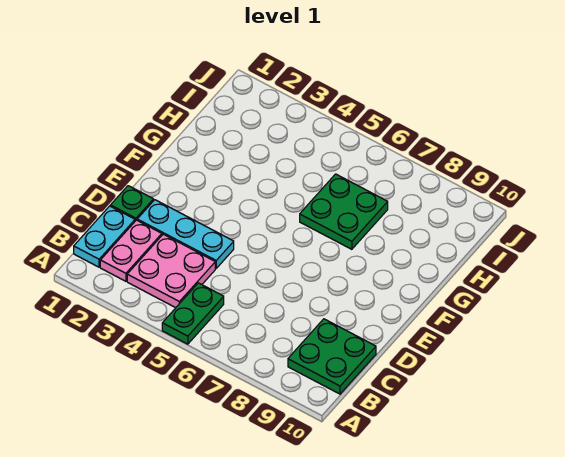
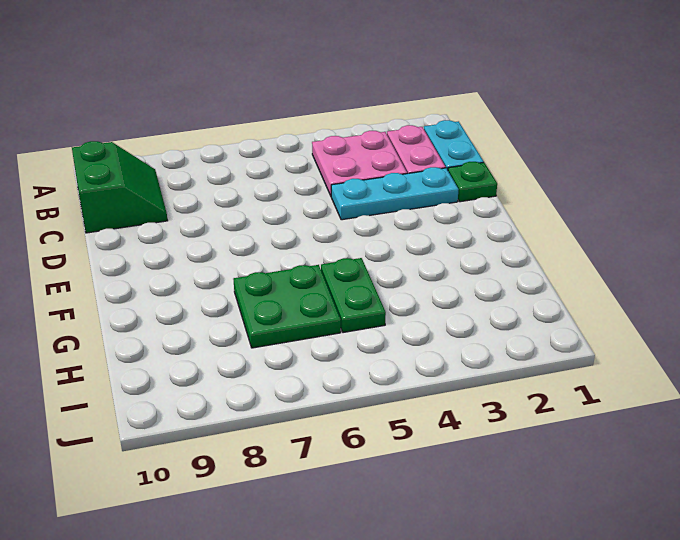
green plate A5:B5 level 1 -> green plate G5:H5 level 1
green plate B9:C10 level 1 -> green slope B9:C10 level 1 top 10

